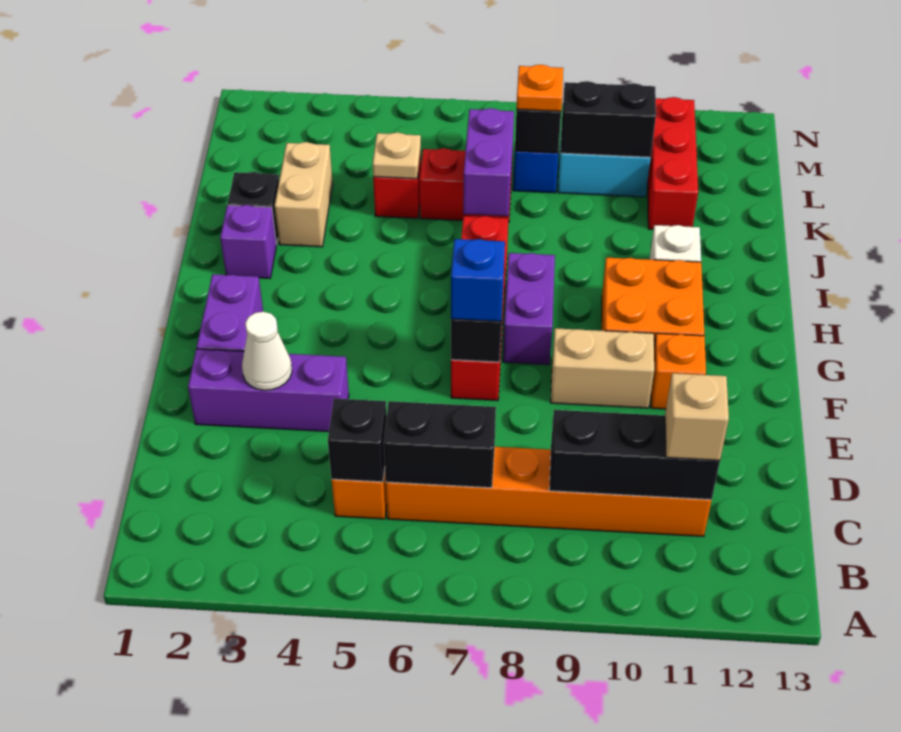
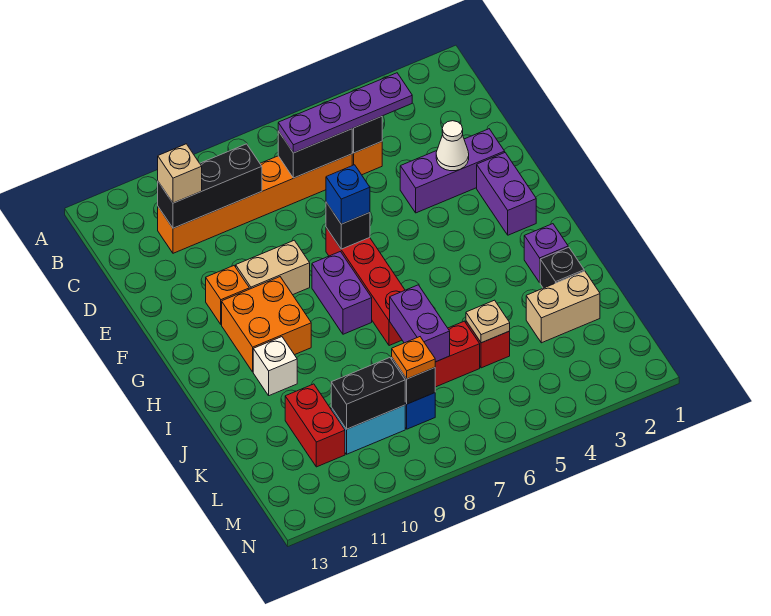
none -> purple plate C4:C7 level 3
tan brick J3:K3 level 1 -> tan brick K2:K3 level 1
red brick K11:M11 level 1 -> red brick K11:L11 level 1

